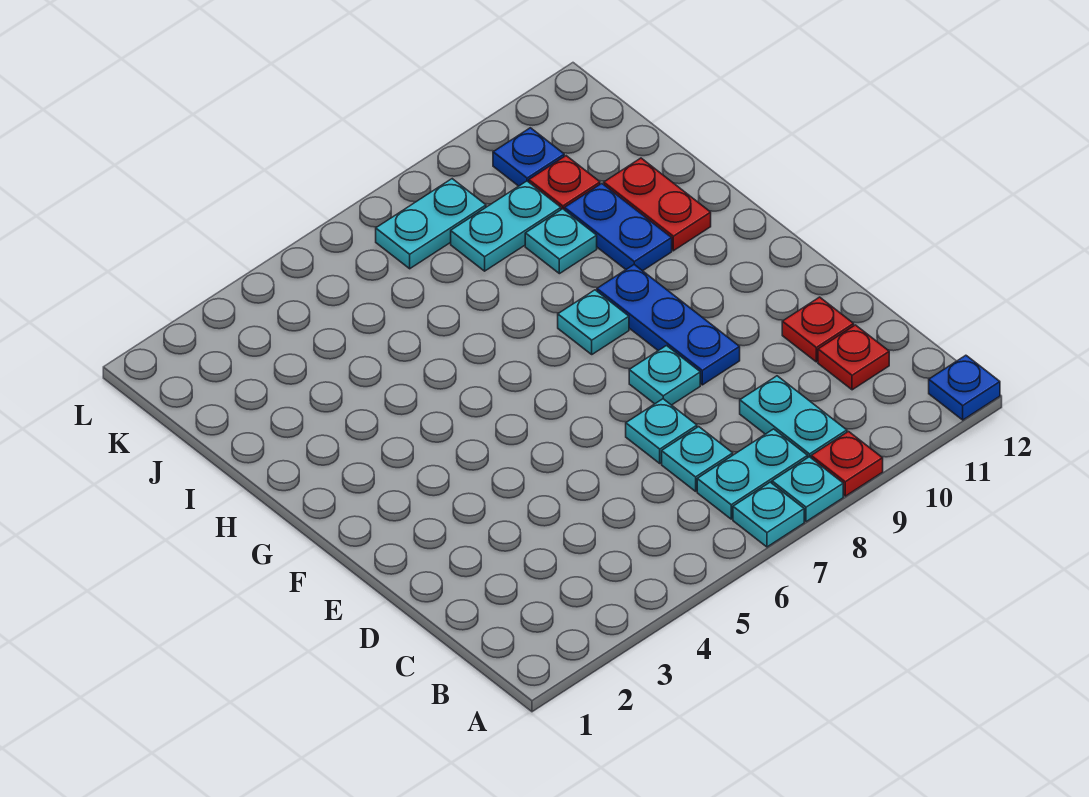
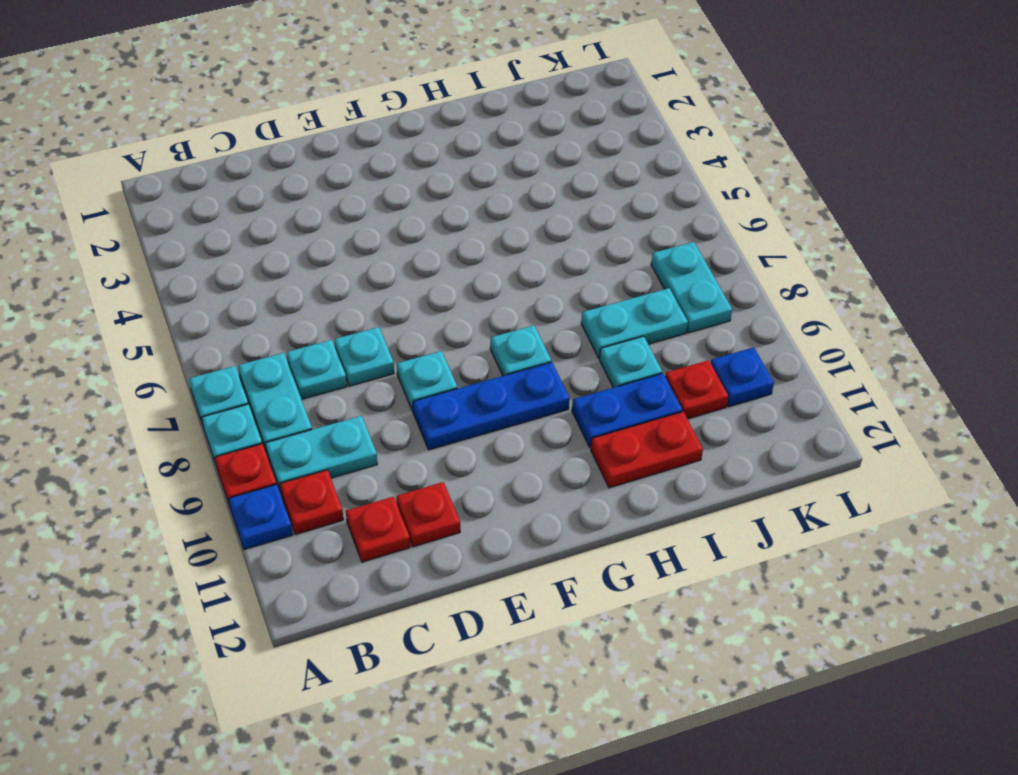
blue plate A12 level 1 -> blue plate A10 level 1
none -> red plate B10 level 1
cyan plate J8:J9 level 1 -> cyan plate I8:J8 level 1

